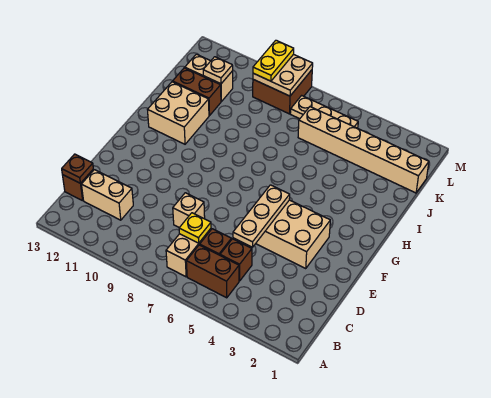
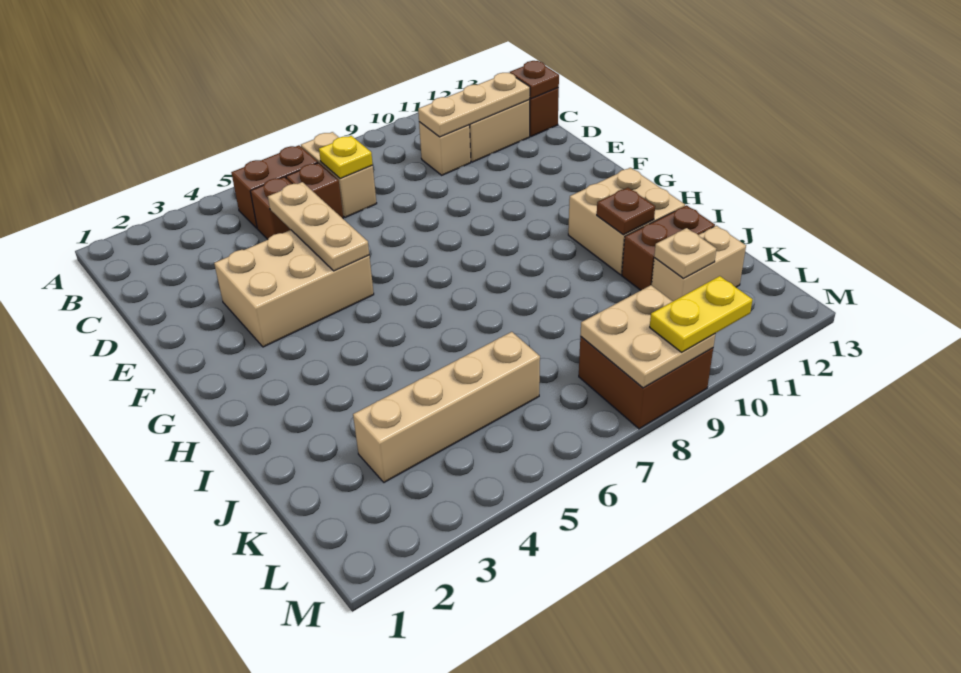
tan brick D8 level 1 -> tan brick C10 level 1
none -> brown plate I11 level 2
tan brick K1:K6 level 1 -> tan brick K3:K6 level 1
tan plate L5:L7 level 1 -> tan plate C10:C12 level 2
yellow plate L9:M9 level 3 -> yellow plate M9:M10 level 3

